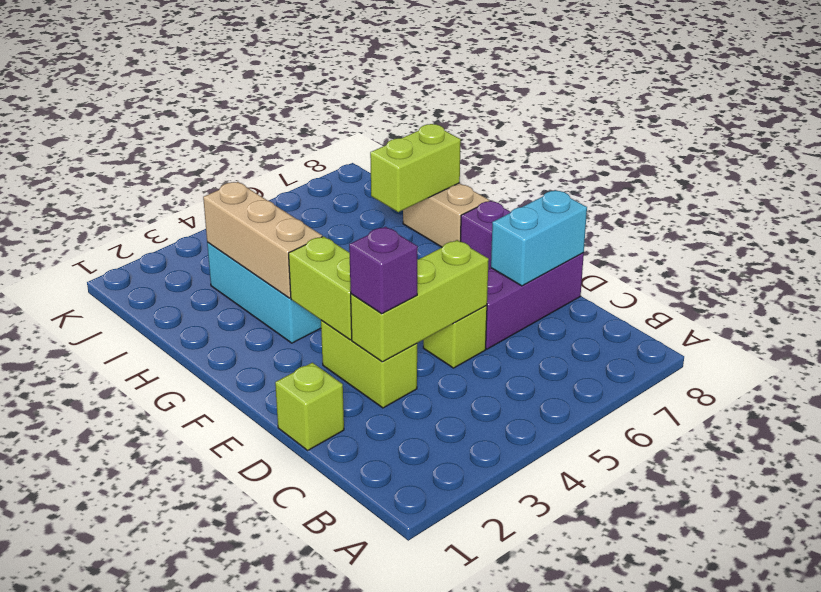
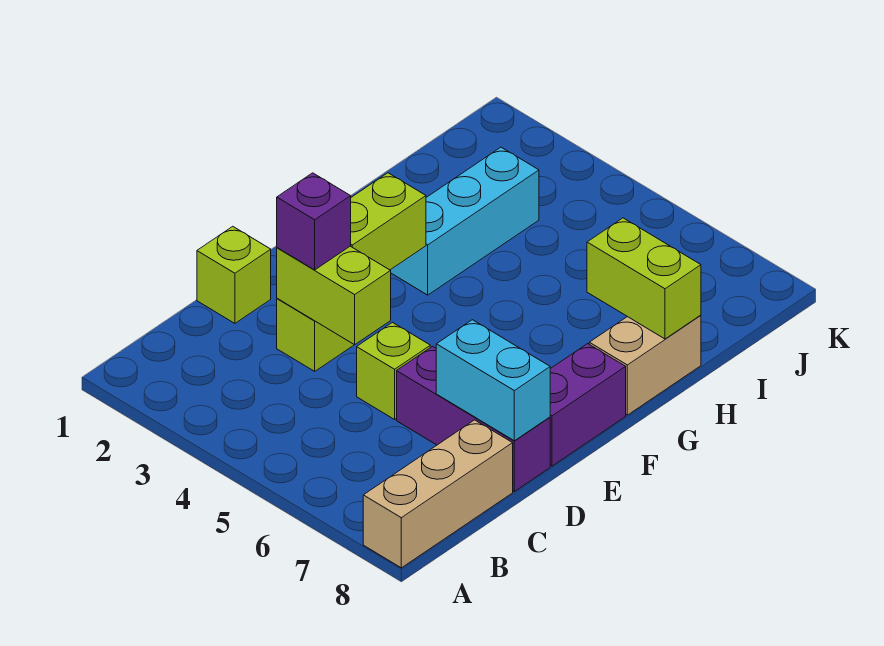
lime brick D3:D5 level 2 -> lime brick D3:D4 level 2
tan brick G3:I3 level 2 -> tan brick A8:C8 level 1

